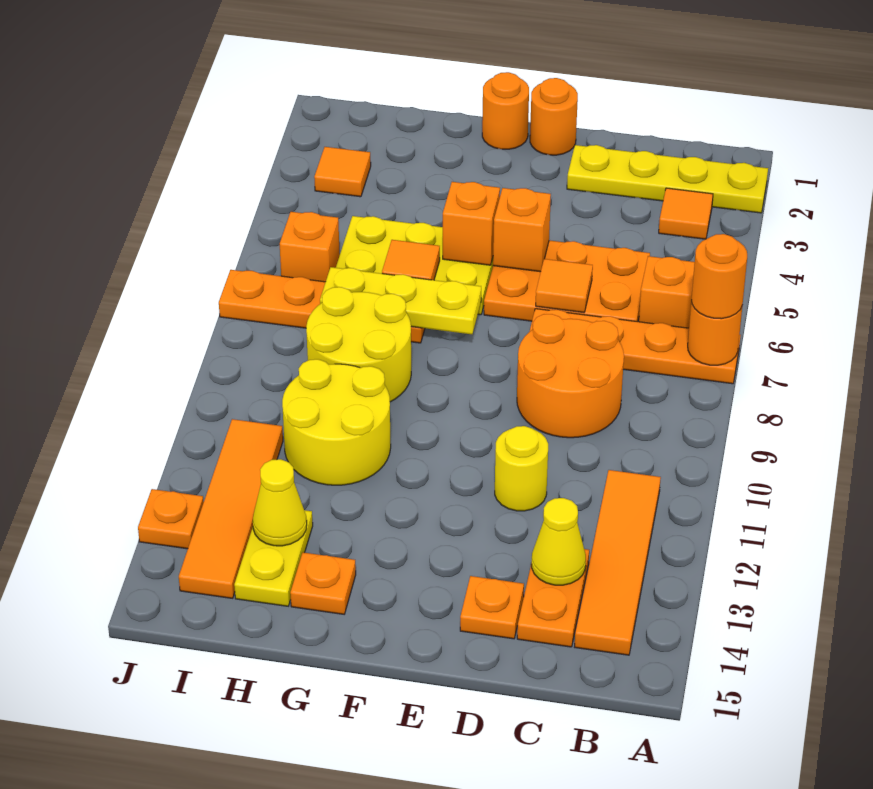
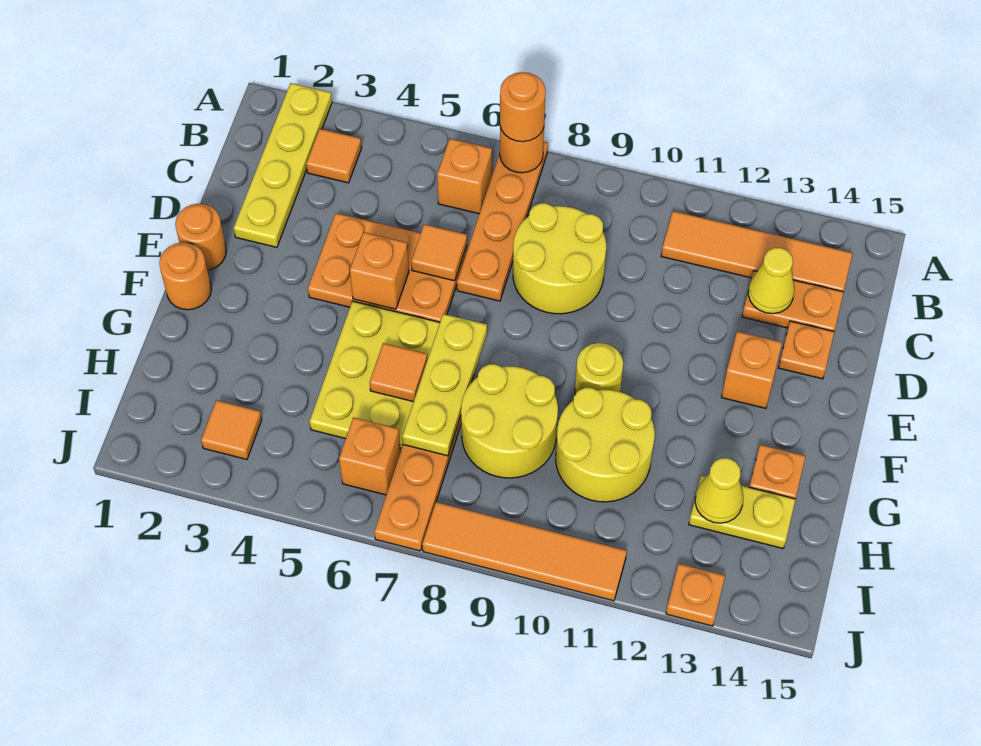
orange plate C5:E6 level 1 -> orange plate D4:E6 level 1
orange round brick C8:D9 level 1 -> yellow round brick C8:D9 level 1
yellow round brick D11 level 1 -> yellow round brick F10 level 1
orange brick F5 level 2 -> orange brick E13 level 1
orange tile I11:I14 level 1 -> orange tile J8:J11 level 1

